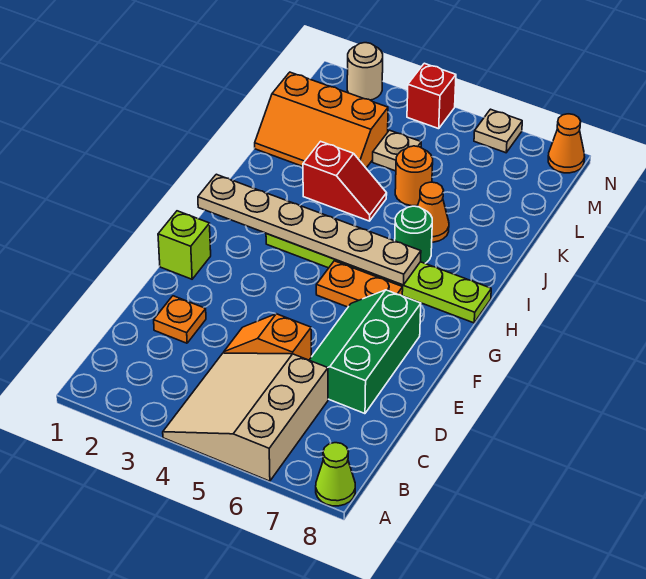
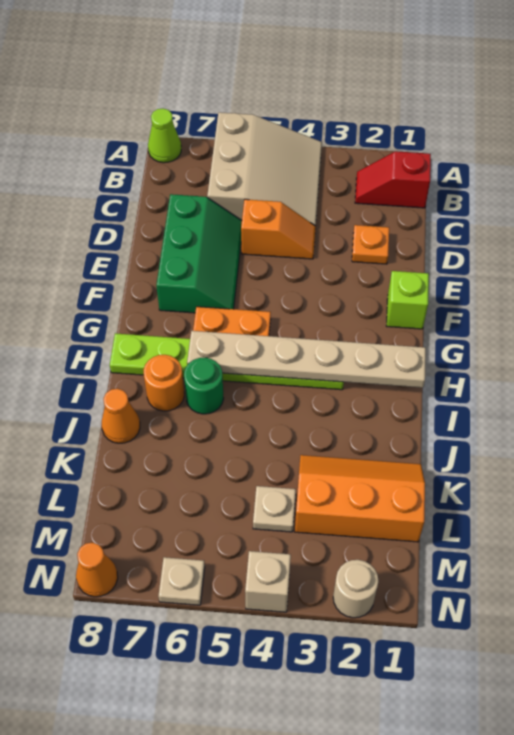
red slope J3:J4 level 1 top 3 -> red slope B1:B2 level 1 top 1
orange cone J6 level 1 -> orange cone J8 level 1
orange round brick K5 level 1 -> orange round brick I7 level 1
red brick N4 level 1 -> tan brick N4 level 1

